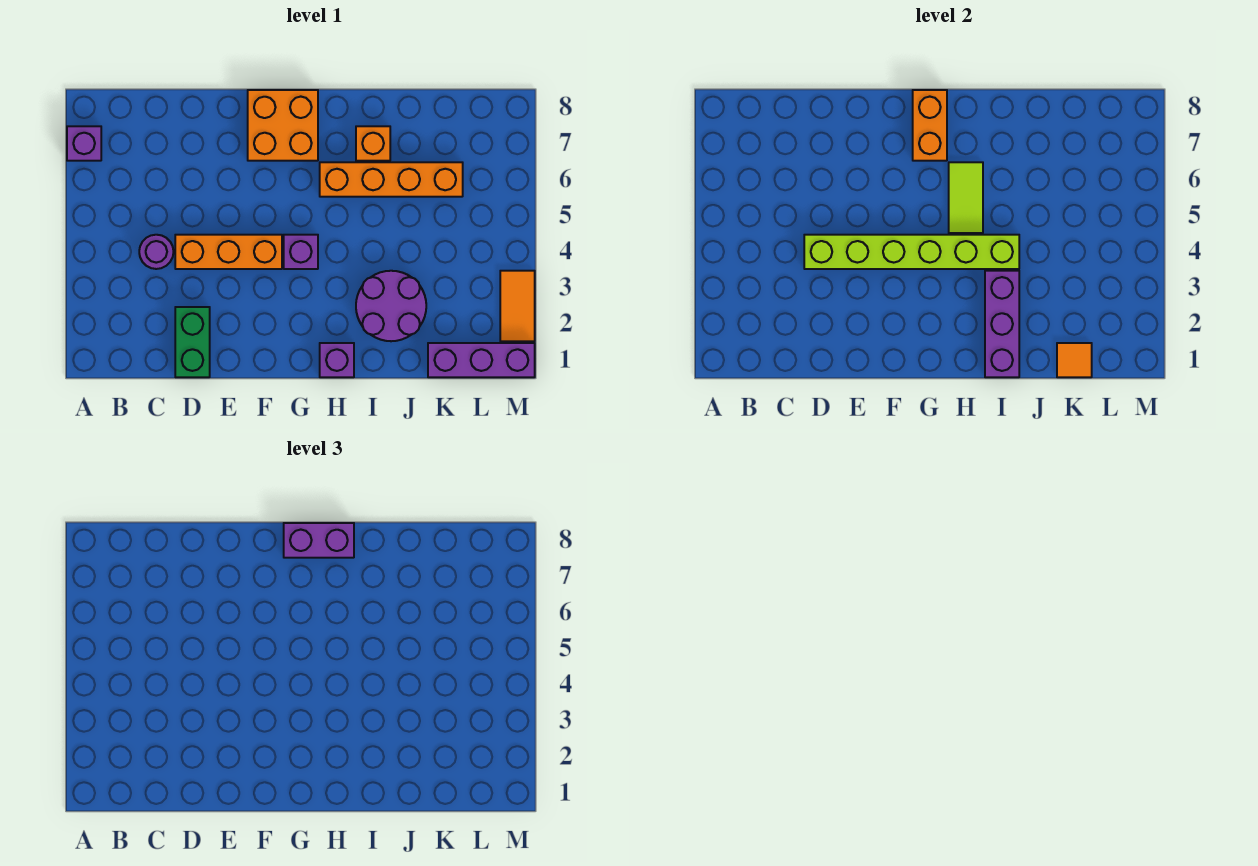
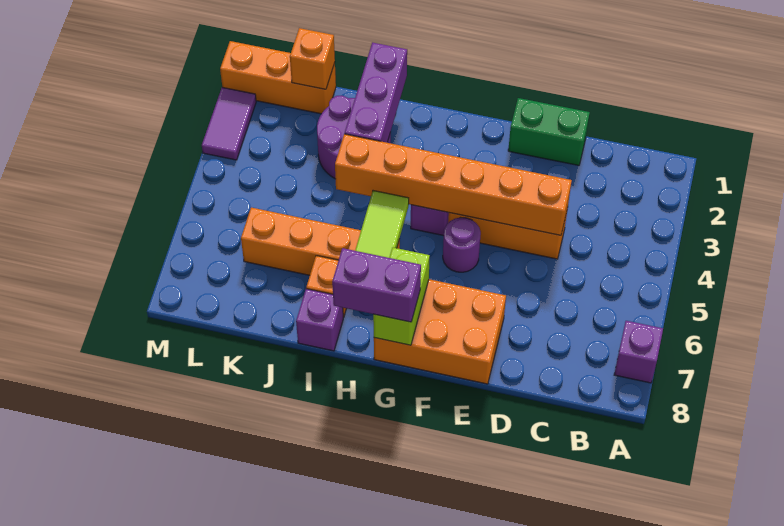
purple round brick C4 level 1 -> purple round brick F5 level 1
green brick D1:D2 level 1 -> green brick D1:E1 level 1
lime brick D4:I4 level 2 -> orange brick D4:I4 level 2
orange brick F7:G8 level 1 -> orange brick E7:G8 level 1
orange brick G7:G8 level 2 -> lime brick G7:G8 level 2
purple brick H1 level 1 -> purple brick I8 level 1
purple brick K1:M1 level 1 -> orange brick K1:M1 level 1
orange tile K1 level 2 -> orange brick K1 level 2
orange tile M2:M3 level 1 -> purple tile M2:M3 level 1

